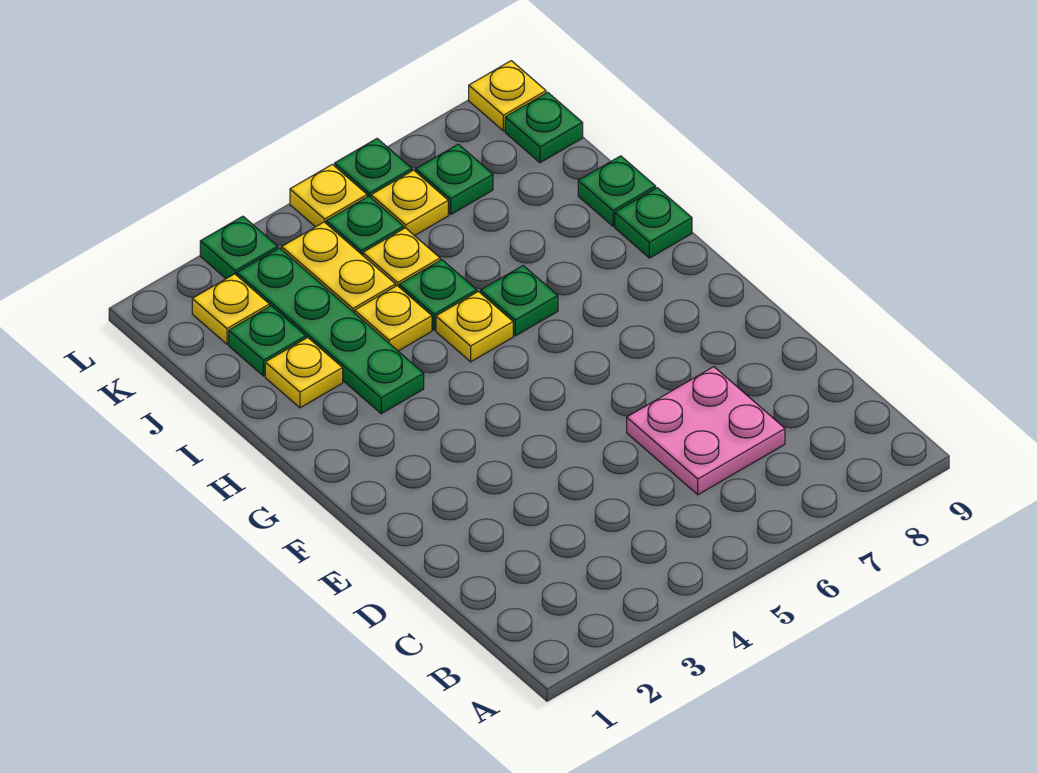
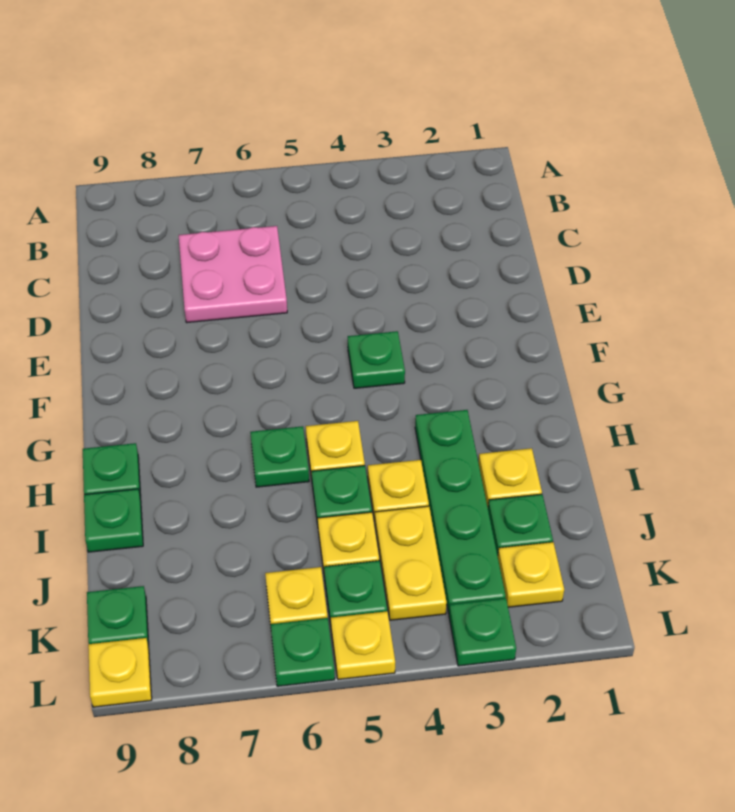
green plate K7 level 1 -> green plate F4 level 1

